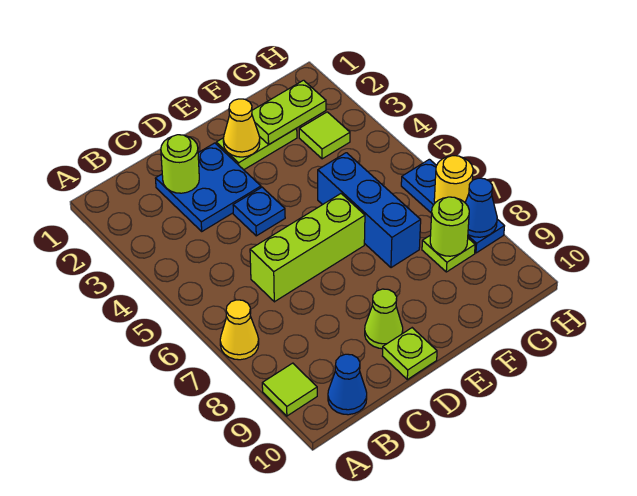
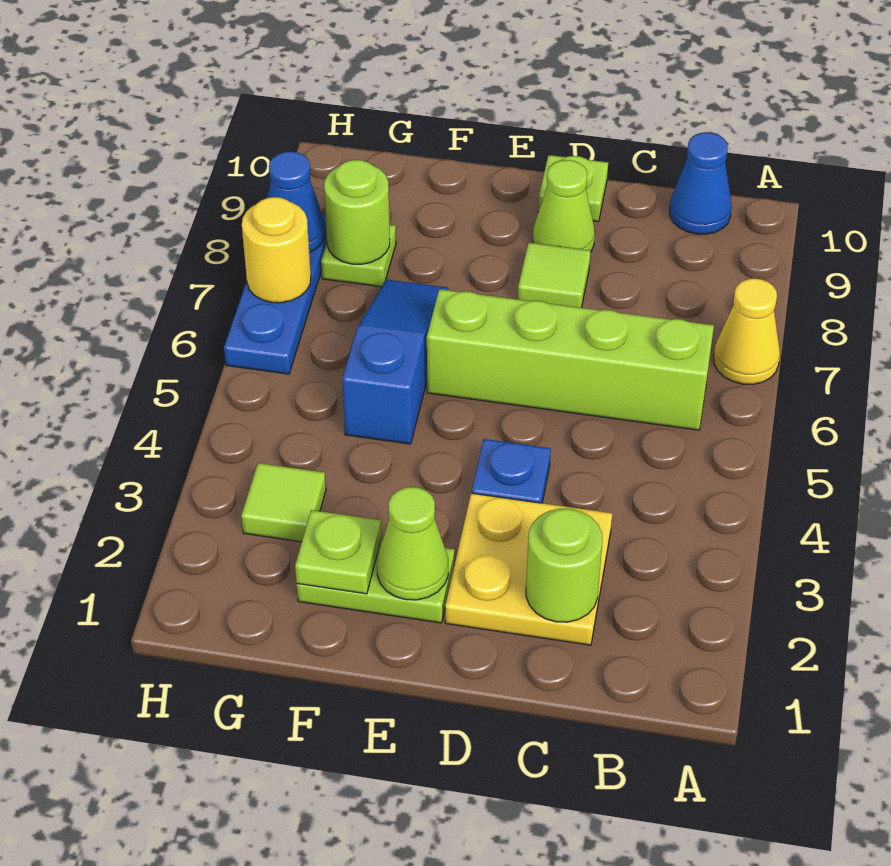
lime tile A9 level 1 -> lime tile D8 level 1
blue plate C2:D3 level 1 -> yellow plate C2:D3 level 1
lime brick C6:E6 level 1 -> lime brick B6:E6 level 1
yellow cone E2 level 2 -> lime cone E2 level 2
lime plate F2:G2 level 2 -> lime plate F2 level 2
blue brick F5:F7 level 1 -> blue slope F5:F7 level 1 top 5

